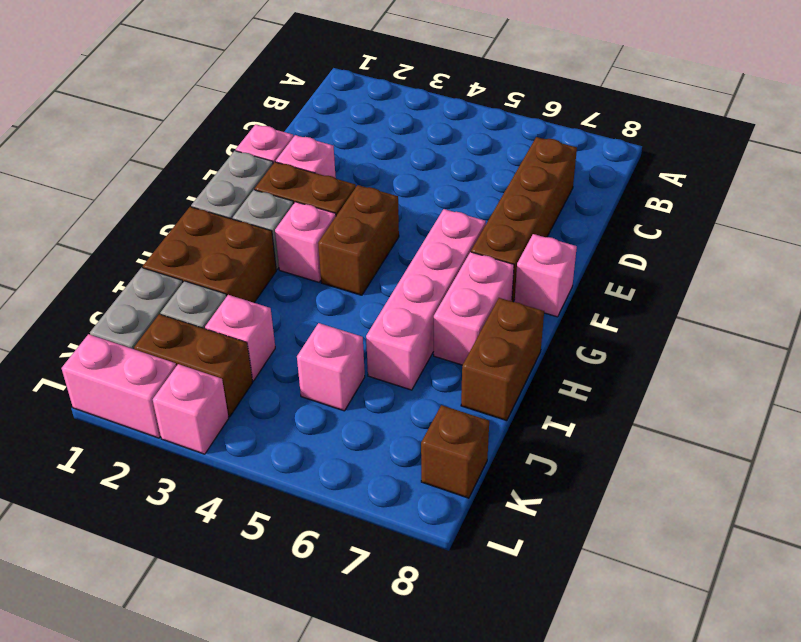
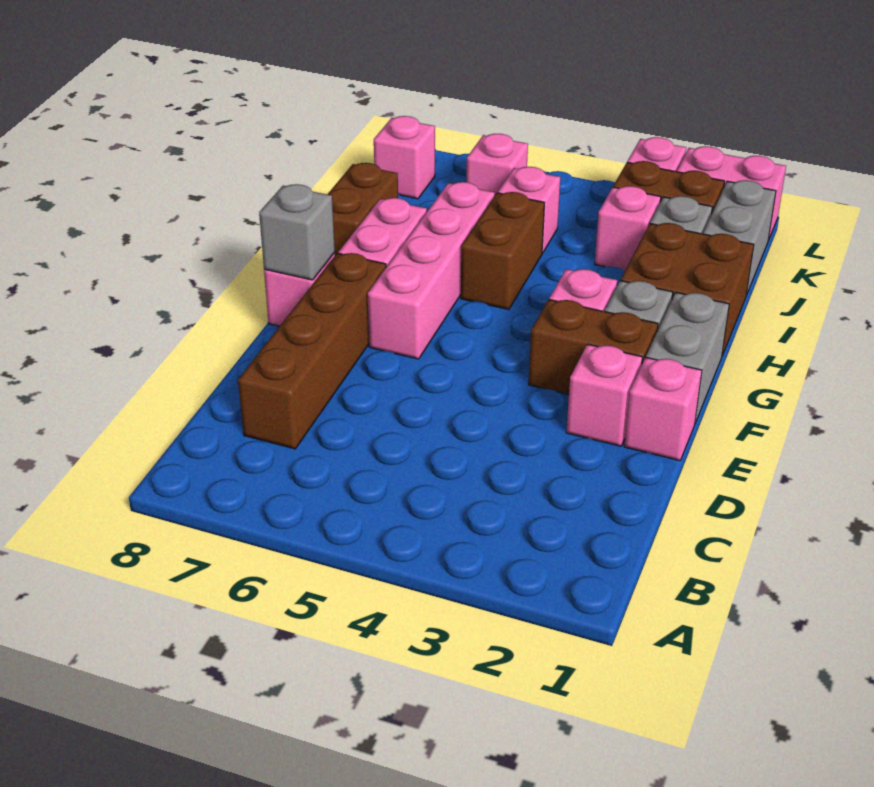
brown brick F4:G4 level 1 -> brown brick H5:I5 level 1
none -> grey brick F8 level 2
none -> pink brick K6 level 1
brown brick K8 level 1 -> pink brick K8 level 1

